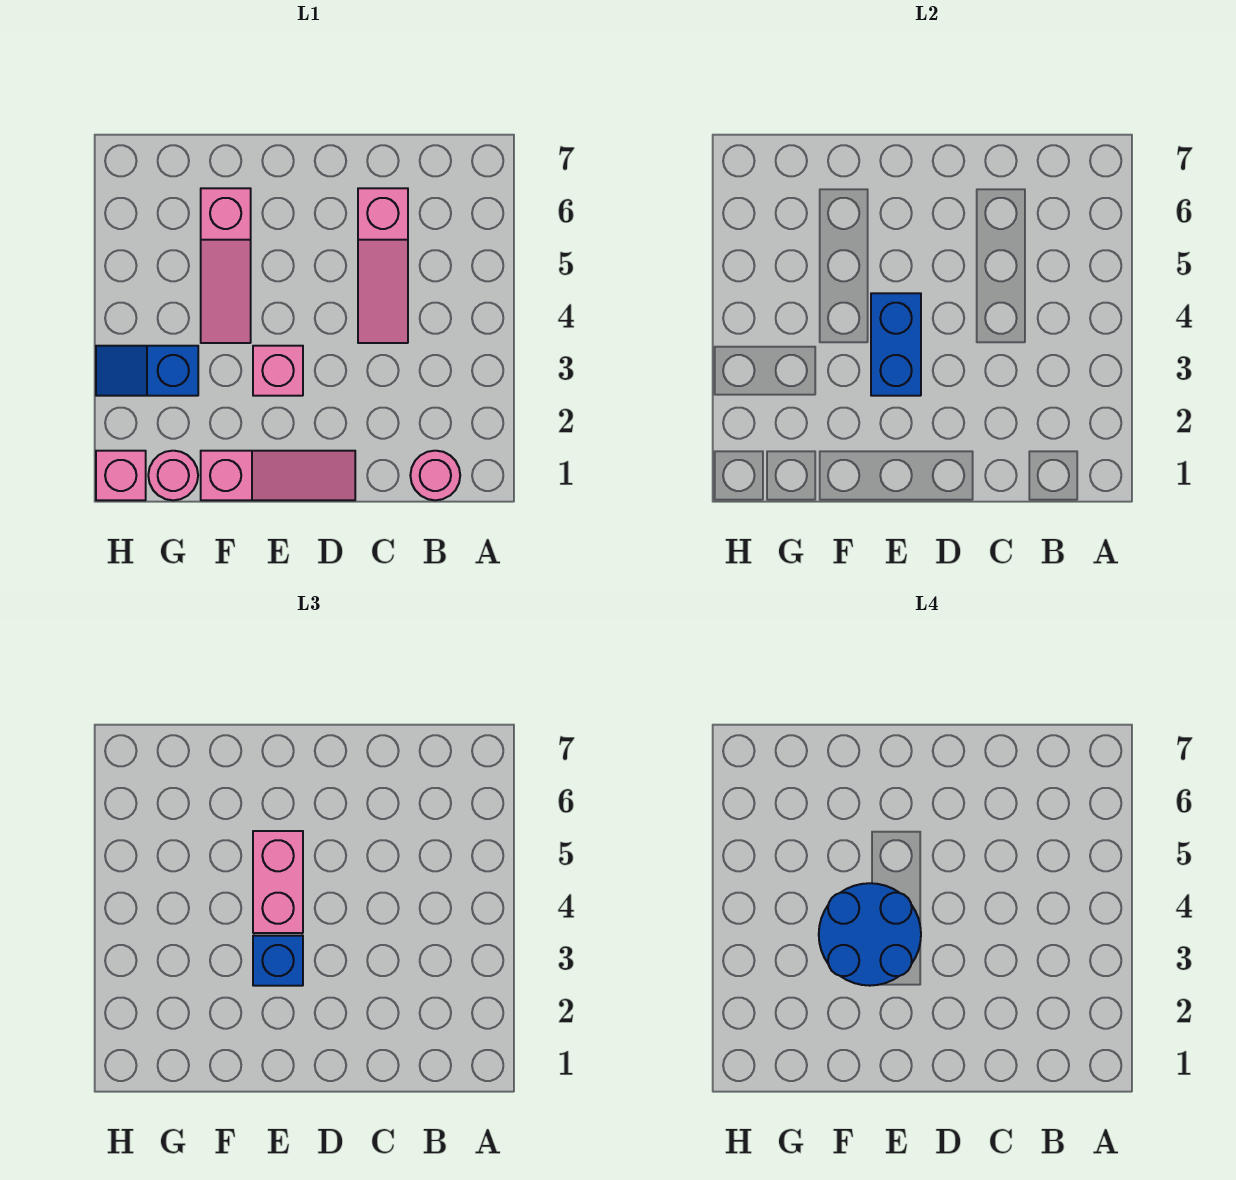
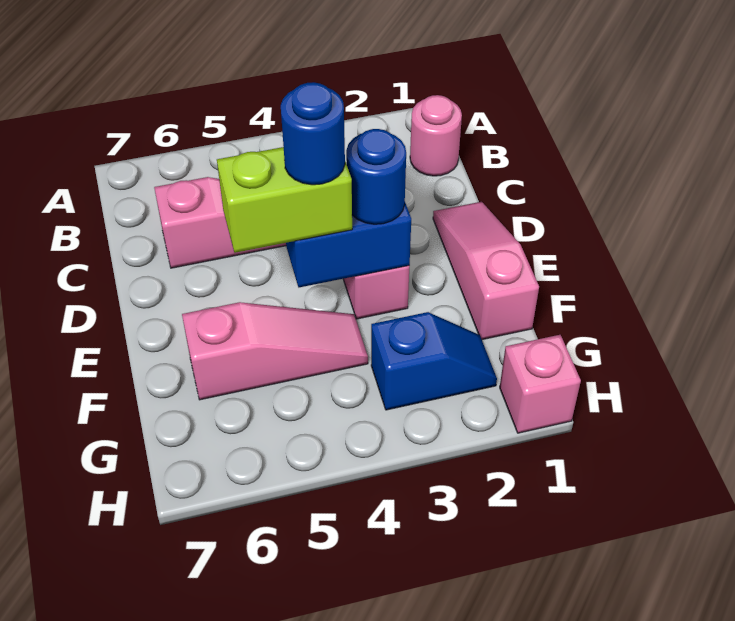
blue brick E3 level 3 -> blue round brick E3 level 3
blue round brick E3:F4 level 4 -> blue round brick E4 level 4
pink brick E4:E5 level 3 -> lime brick E4:E5 level 3
pink round brick G1 level 1 -> none
blue slope G3:H3 level 1 top G -> blue slope G2:G3 level 1 top 3

